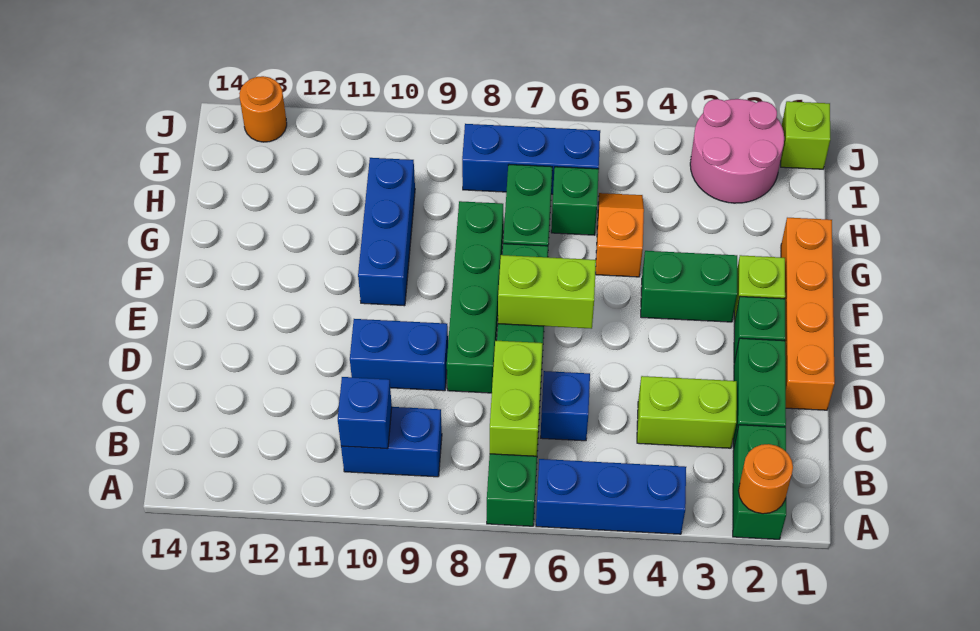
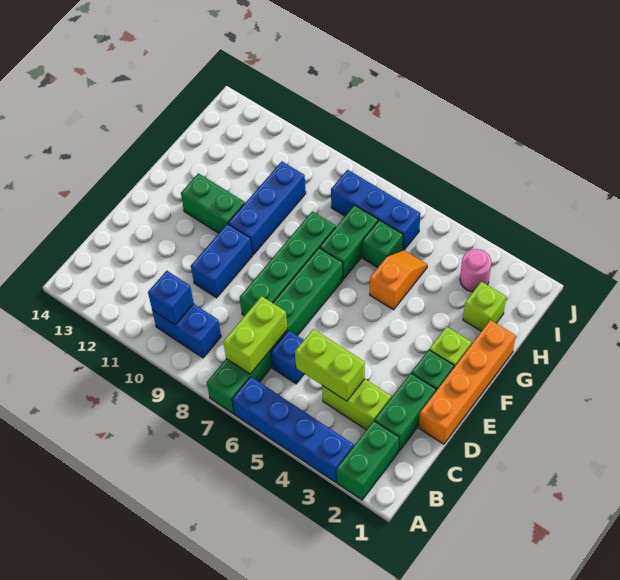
orange round brick A2 level 2 -> none
blue brick A4:A6 level 1 -> blue brick A3:A6 level 1
blue brick D9:D10 level 1 -> blue brick D10:E10 level 1
lime brick E6:E7 level 2 -> lime brick C4:C5 level 2
green brick F3:F4 level 1 -> green brick F11:F12 level 1
pink round brick I2:J3 level 1 -> pink round brick I3 level 1
lime brick J1 level 1 -> lime brick H2 level 1
orange round brick J13 level 1 -> none

